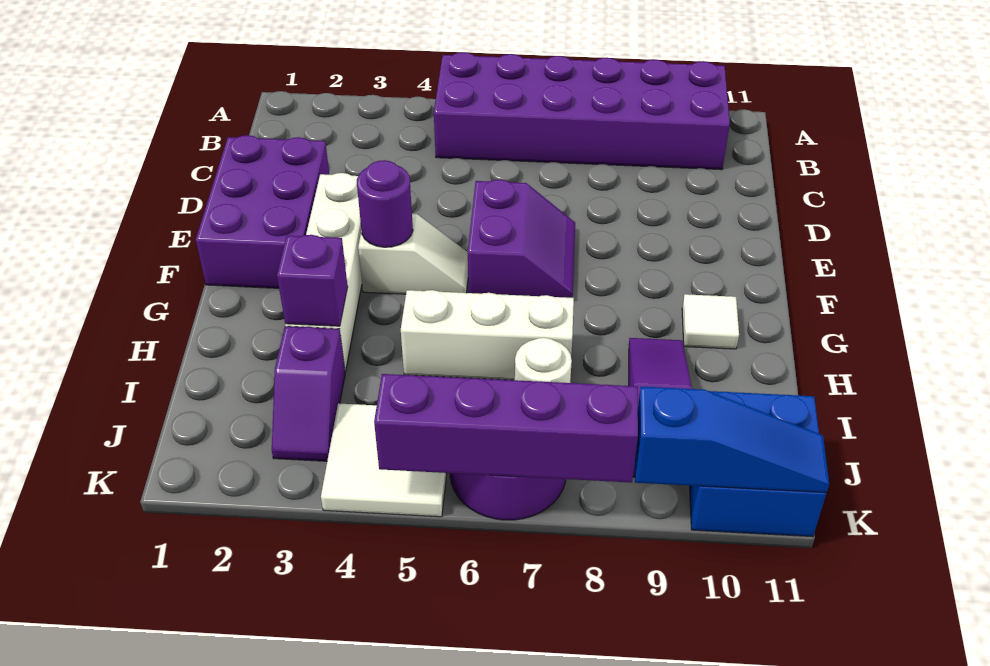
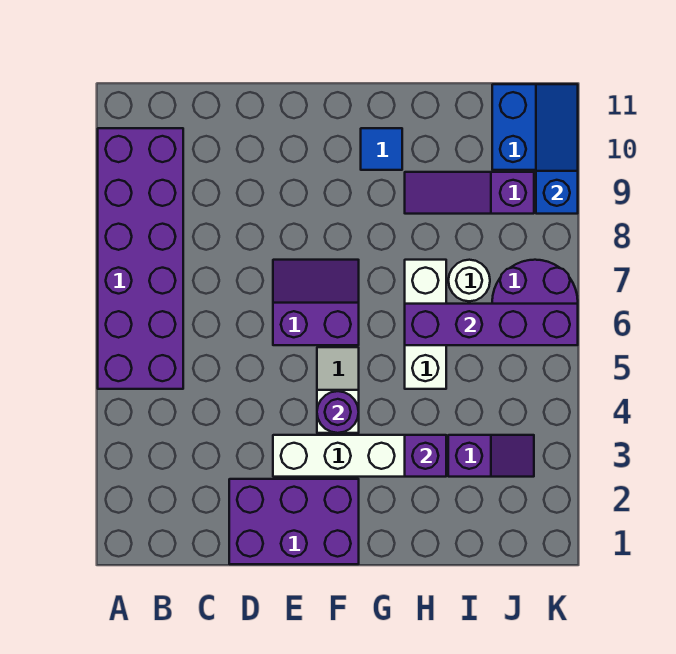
white tile G10 level 1 -> blue tile G10 level 1
white tile J4:K5 level 1 -> none
purple brick K5:K8 level 2 -> purple brick H6:K6 level 2

